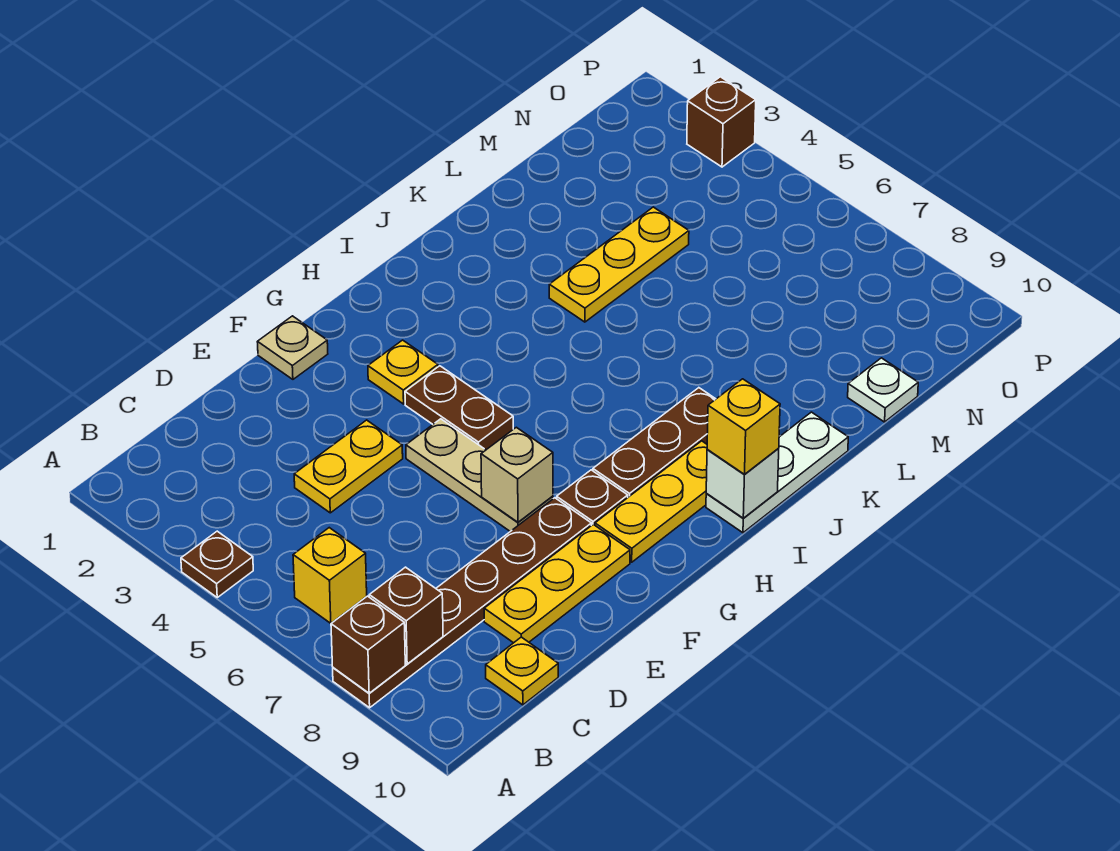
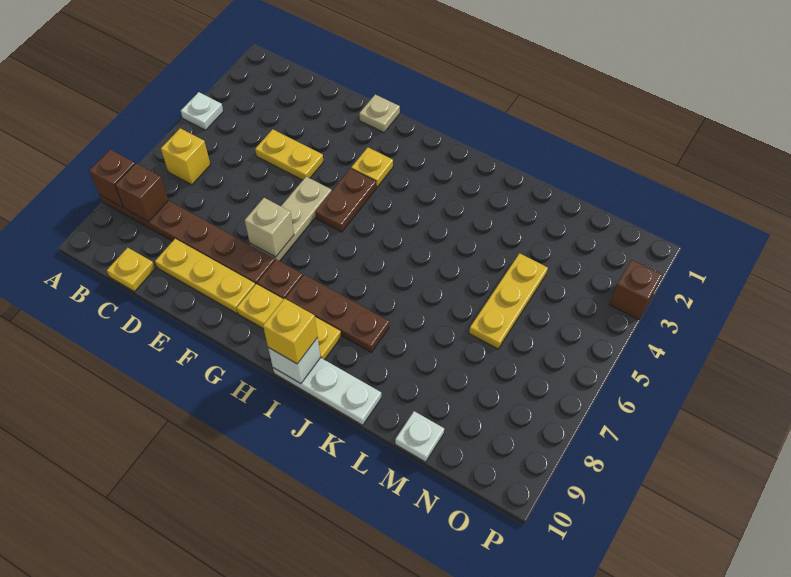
brown plate A4 level 1 -> white plate A4 level 1
yellow plate K4:M4 level 1 -> yellow plate M4:M6 level 1

